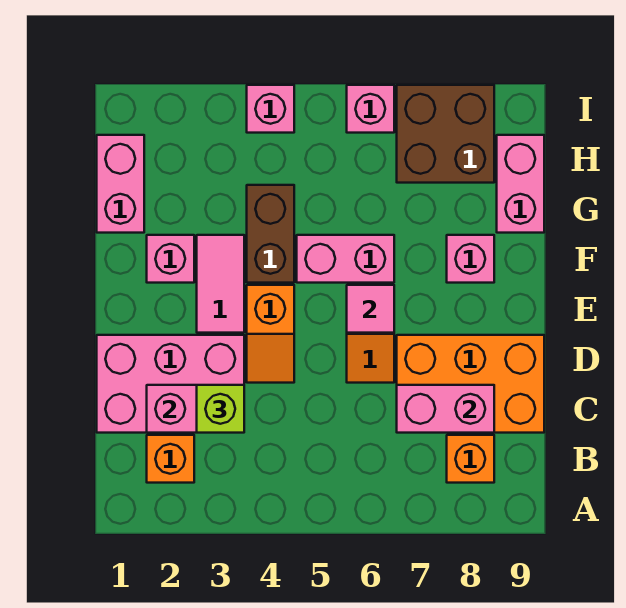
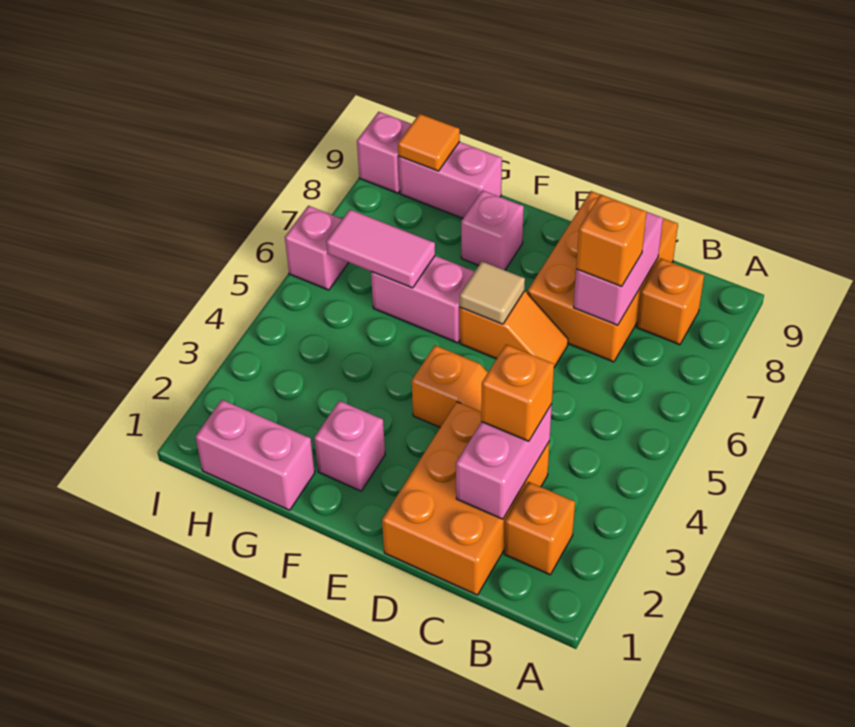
pink brick C1:D3 level 1 -> orange brick C1:D3 level 1
lime brick C3 level 3 -> orange brick C3 level 3
none -> orange brick C7 level 3
pink tile E3:F3 level 1 -> pink tile G6:H6 level 2
pink tile E6 level 2 -> tan tile E6 level 2
brown brick F4:G4 level 1 -> none
pink brick F5:F6 level 1 -> pink brick F6:G6 level 1
brown brick H7:I8 level 1 -> none
none -> orange tile H9 level 2
pink brick I4 level 1 -> pink brick I9 level 1

